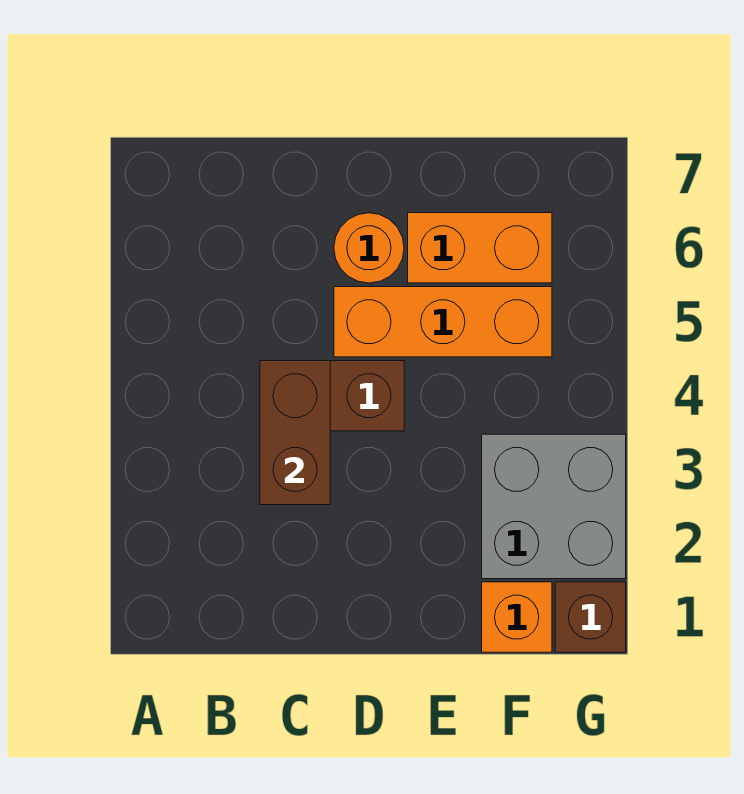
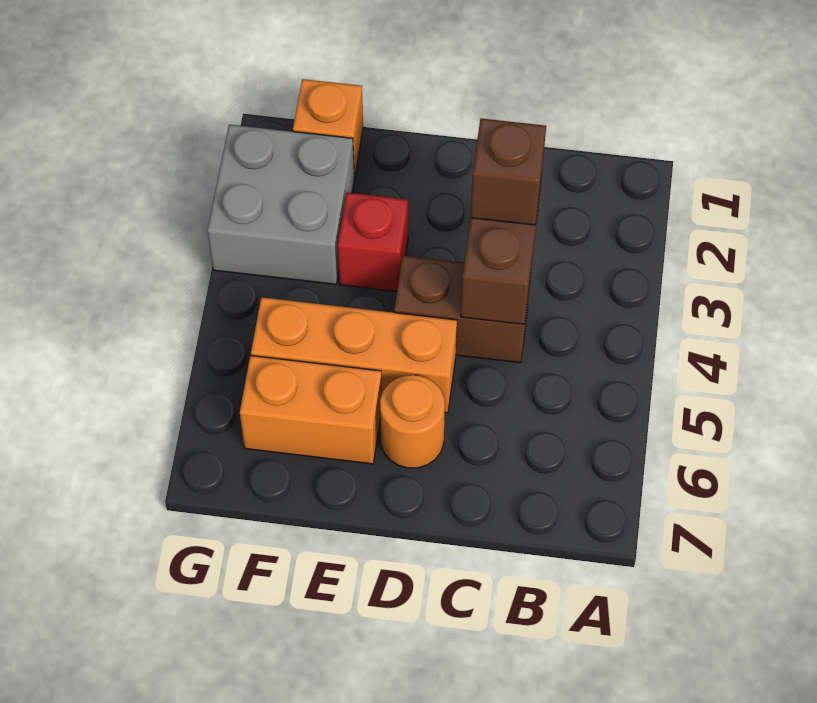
none -> red brick E3 level 1
brown brick G1 level 1 -> brown brick C3 level 3

